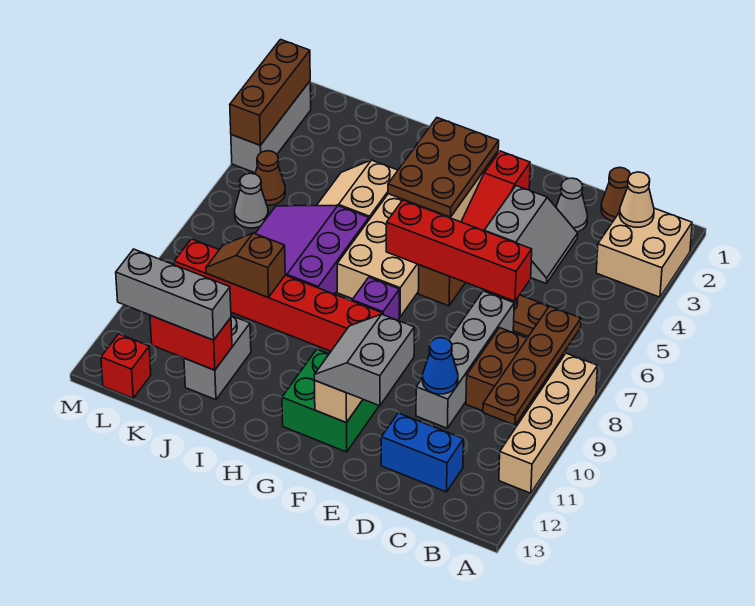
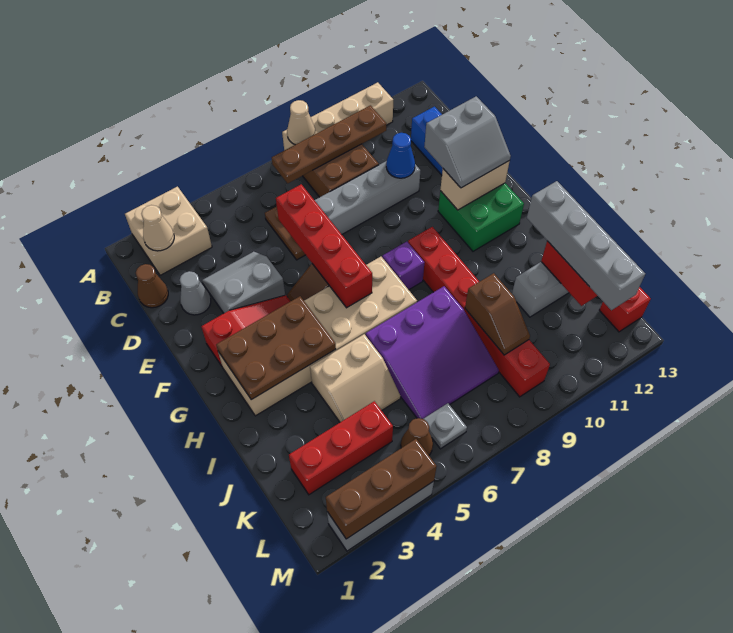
none -> tan cone A8 level 2
grey brick J12:L12 level 3 -> grey brick I12:L12 level 3
none -> red brick K2:K4 level 1
grey cone L6 level 1 -> grey plate L6 level 1

